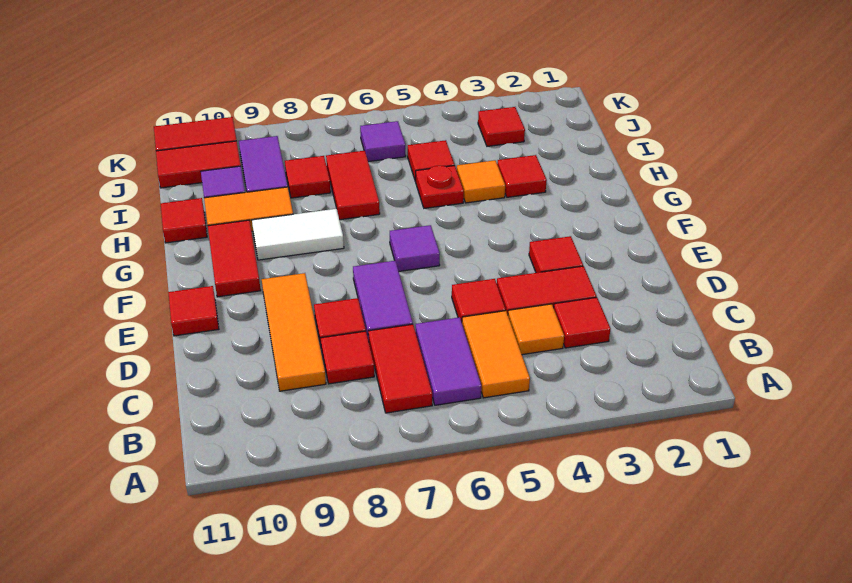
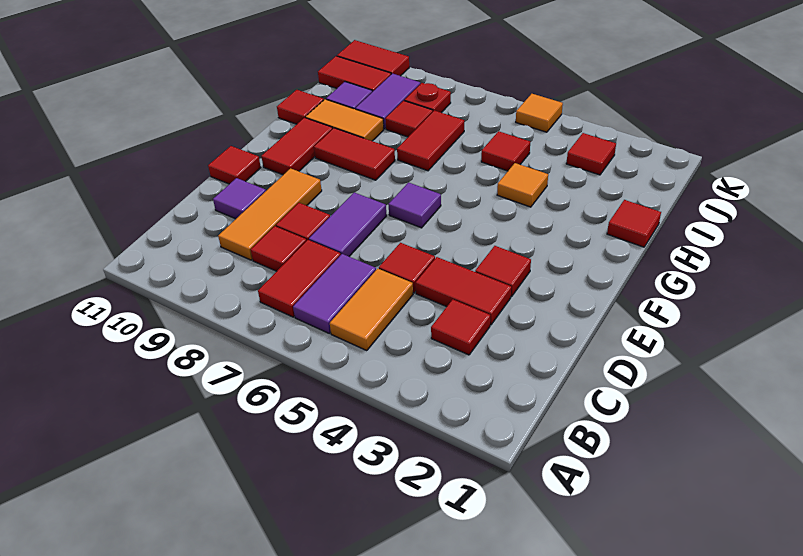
orange tile C4 level 1 -> orange tile K5 level 1
white tile G8:G9 level 1 -> red tile G8:G9 level 1
red tile H3 level 1 -> red tile H1 level 1
red plate H5 level 1 -> red plate J8 level 1
purple tile J6 level 1 -> purple tile D10 level 1

